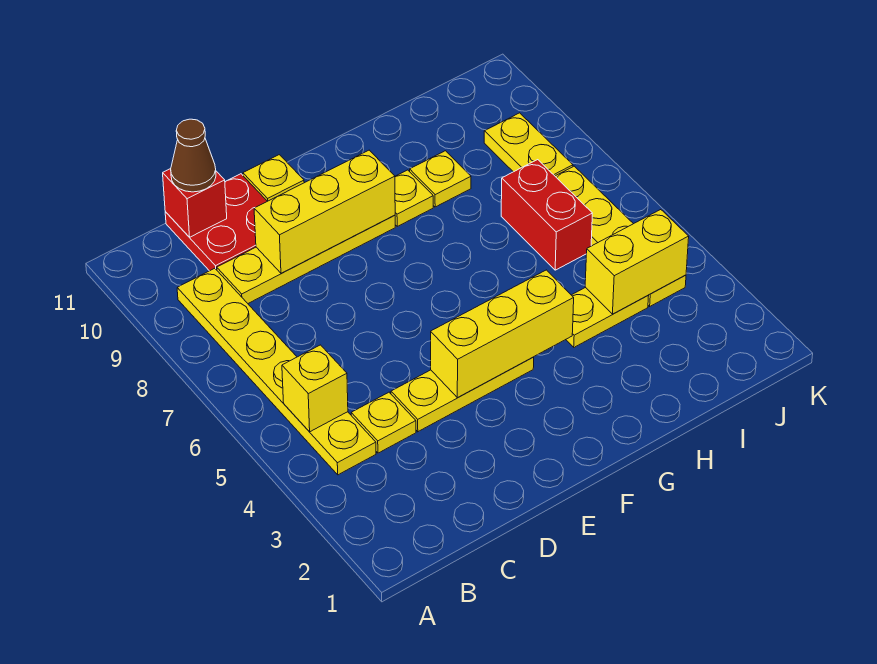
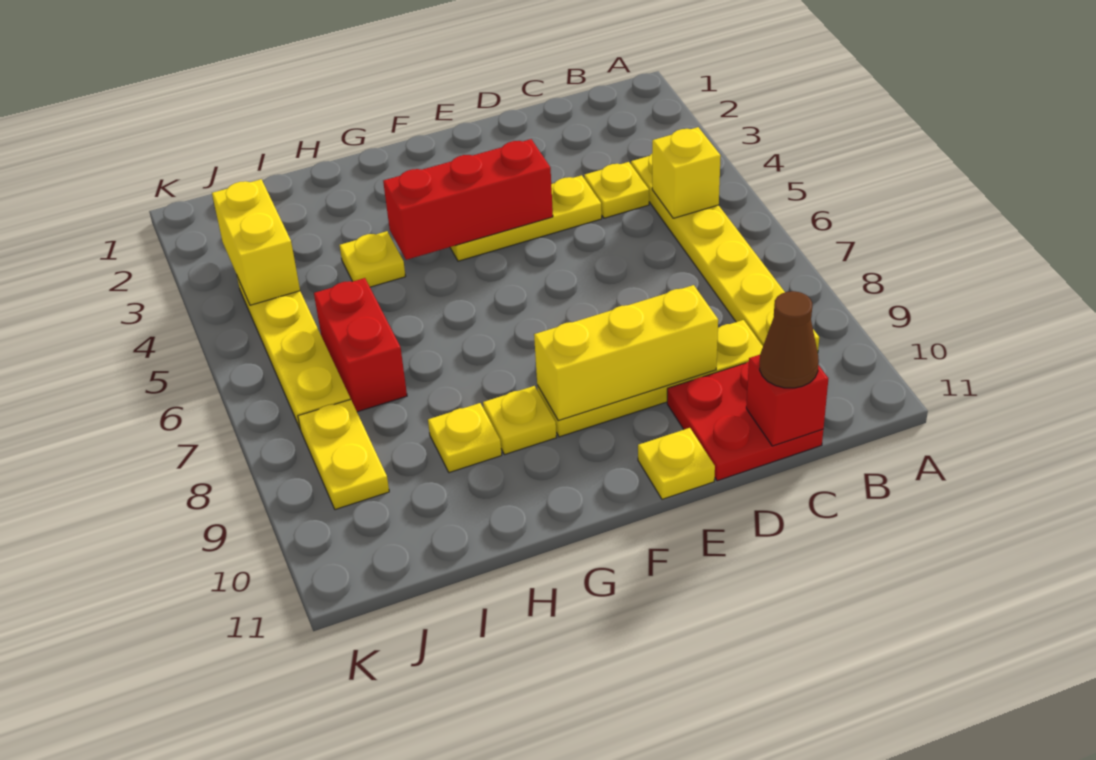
yellow brick E4:G4 level 2 -> red brick E4:G4 level 2
yellow plate H4:I4 level 1 -> yellow plate H4 level 1
yellow brick I4:J4 level 2 -> yellow brick J3:J4 level 2

